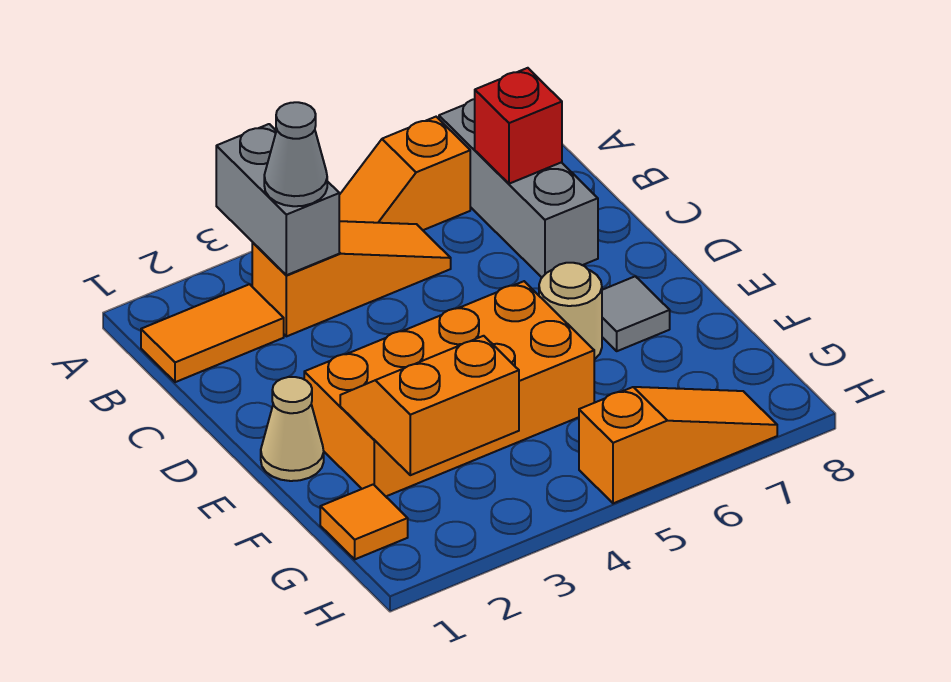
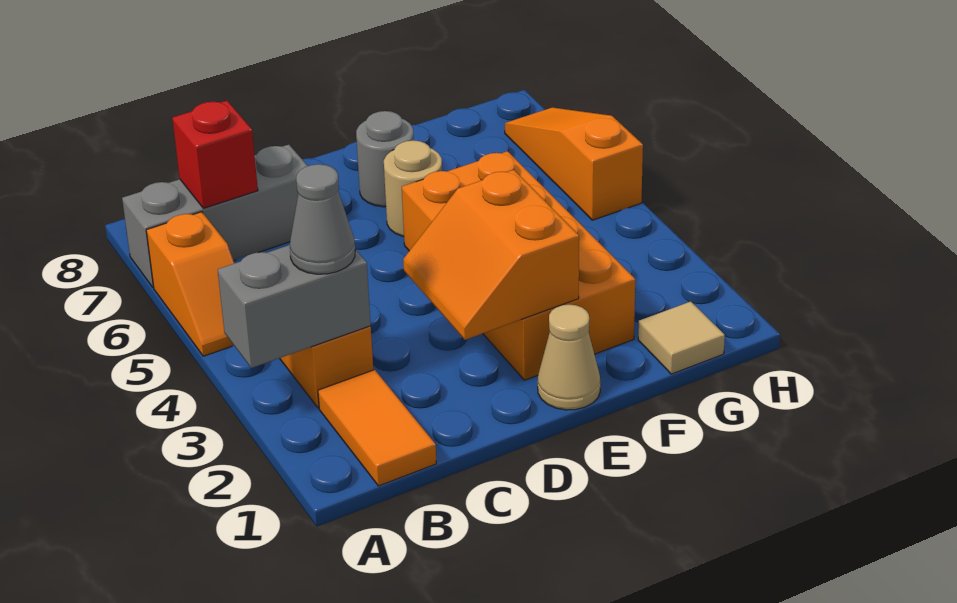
grey tile E7 level 1 -> grey round brick E7 level 1
orange slope F2:G3 level 2 top G -> orange slope D2:E3 level 2 top E
orange tile G1 level 1 -> tan tile G1 level 1

